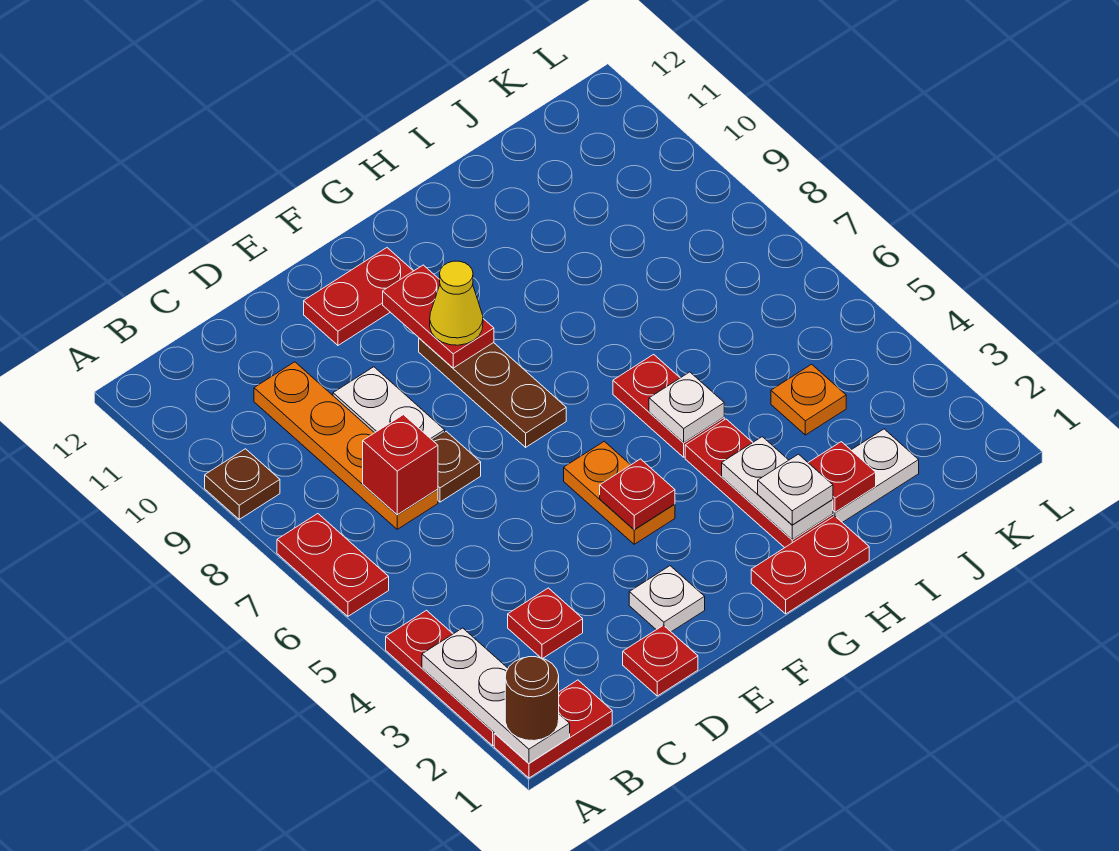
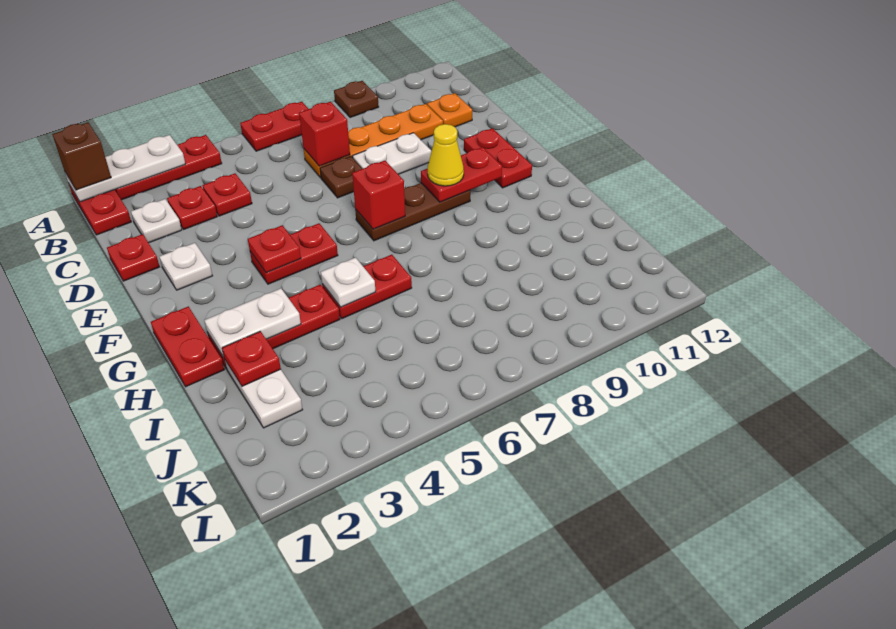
brown round brick A1 level 3 -> brown brick A1 level 3
none -> red plate C4 level 1
orange plate F4:F5 level 1 -> red plate F4:F5 level 1
none -> red brick F7 level 2
white plate H2 level 3 -> white plate C2 level 1
orange plate J4 level 1 -> orange plate C11 level 1

